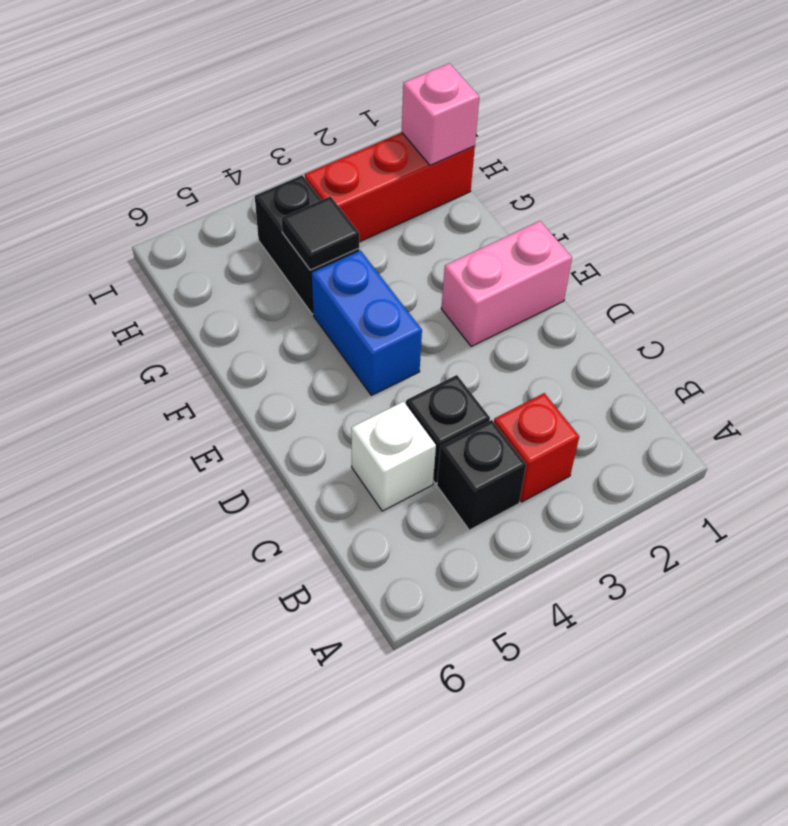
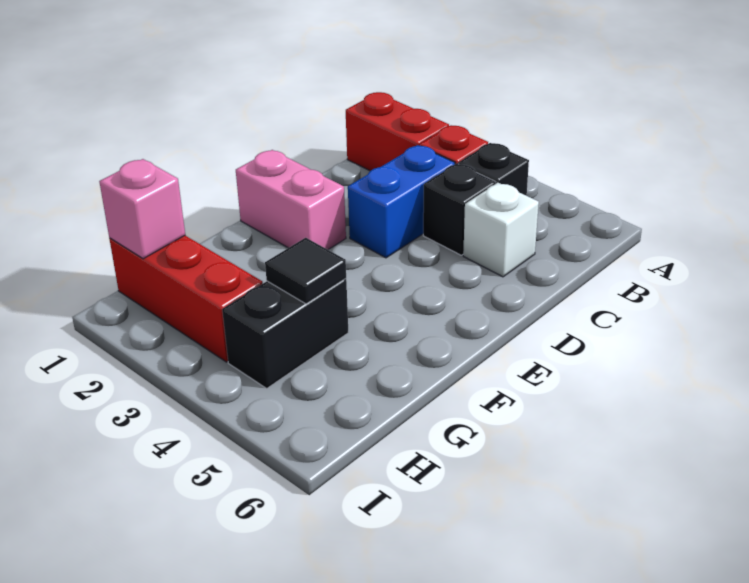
none -> red brick B1:B2 level 1
blue brick E4:F4 level 1 -> blue brick C3:D3 level 1

